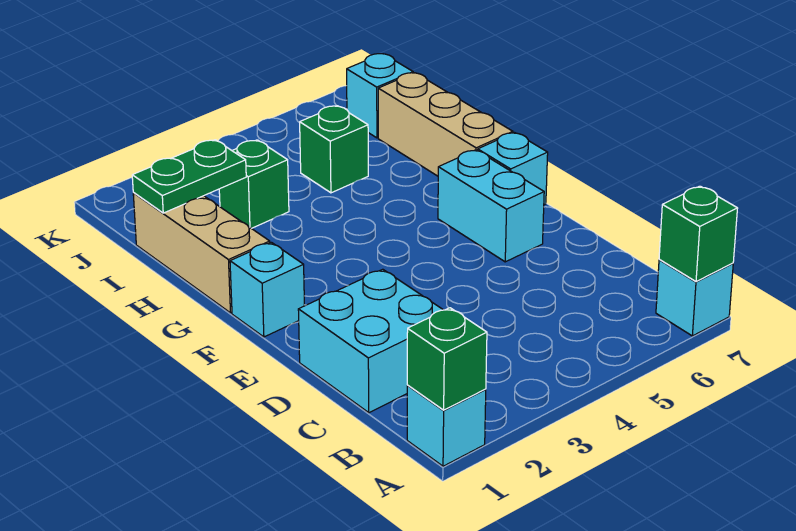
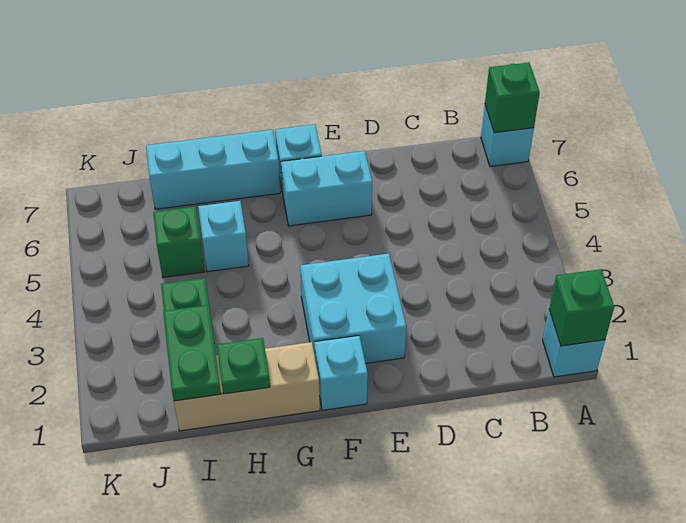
cyan brick C1:D2 level 1 -> cyan brick E2:F3 level 1
tan brick G7:I7 level 1 -> cyan brick G7:I7 level 1
none -> green plate H1 level 2
cyan brick J7 level 1 -> cyan brick H5 level 1

